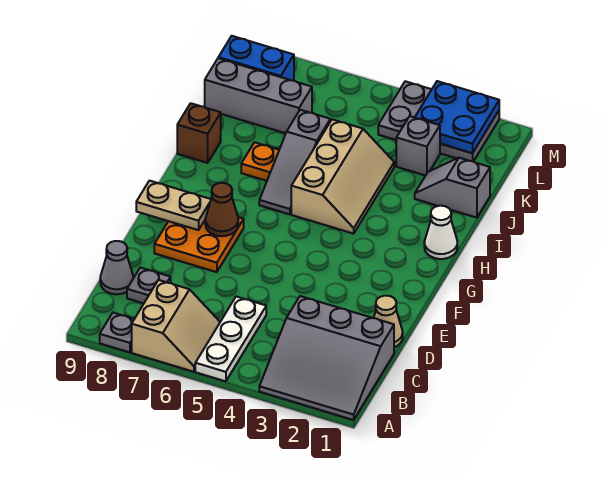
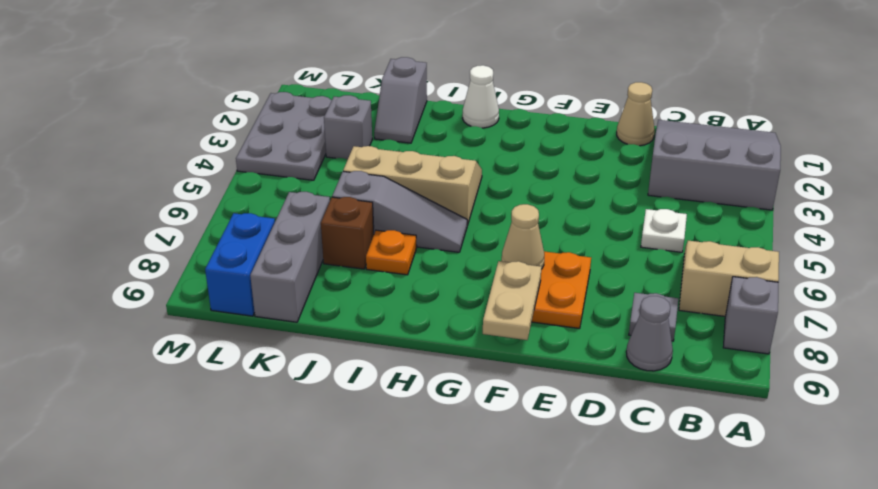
grey slope A1:C3 level 1 top C -> grey slope A1:C3 level 1 top 3
white plate A5:C5 level 1 -> white plate C5 level 1
grey plate A8 level 1 -> grey brick A8 level 1
brown cone F7 level 2 -> tan cone F7 level 2
brown brick I9 level 1 -> brown brick J7 level 1
blue plate L2:M3 level 2 -> none

